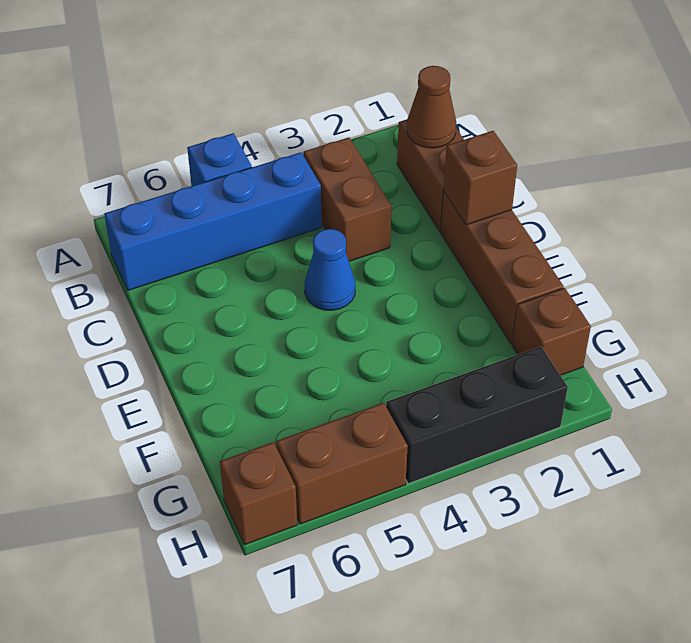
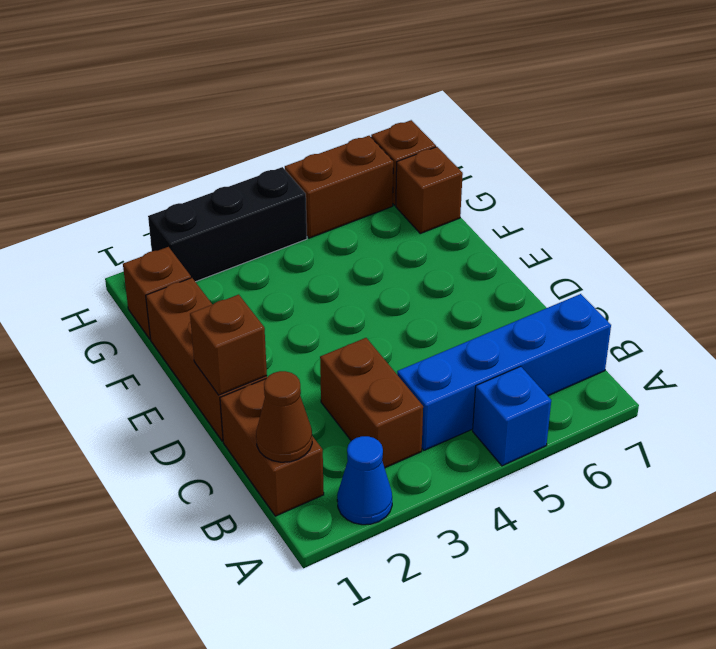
blue cone D4 level 1 -> blue cone A2 level 1
none -> brown brick G7 level 1

